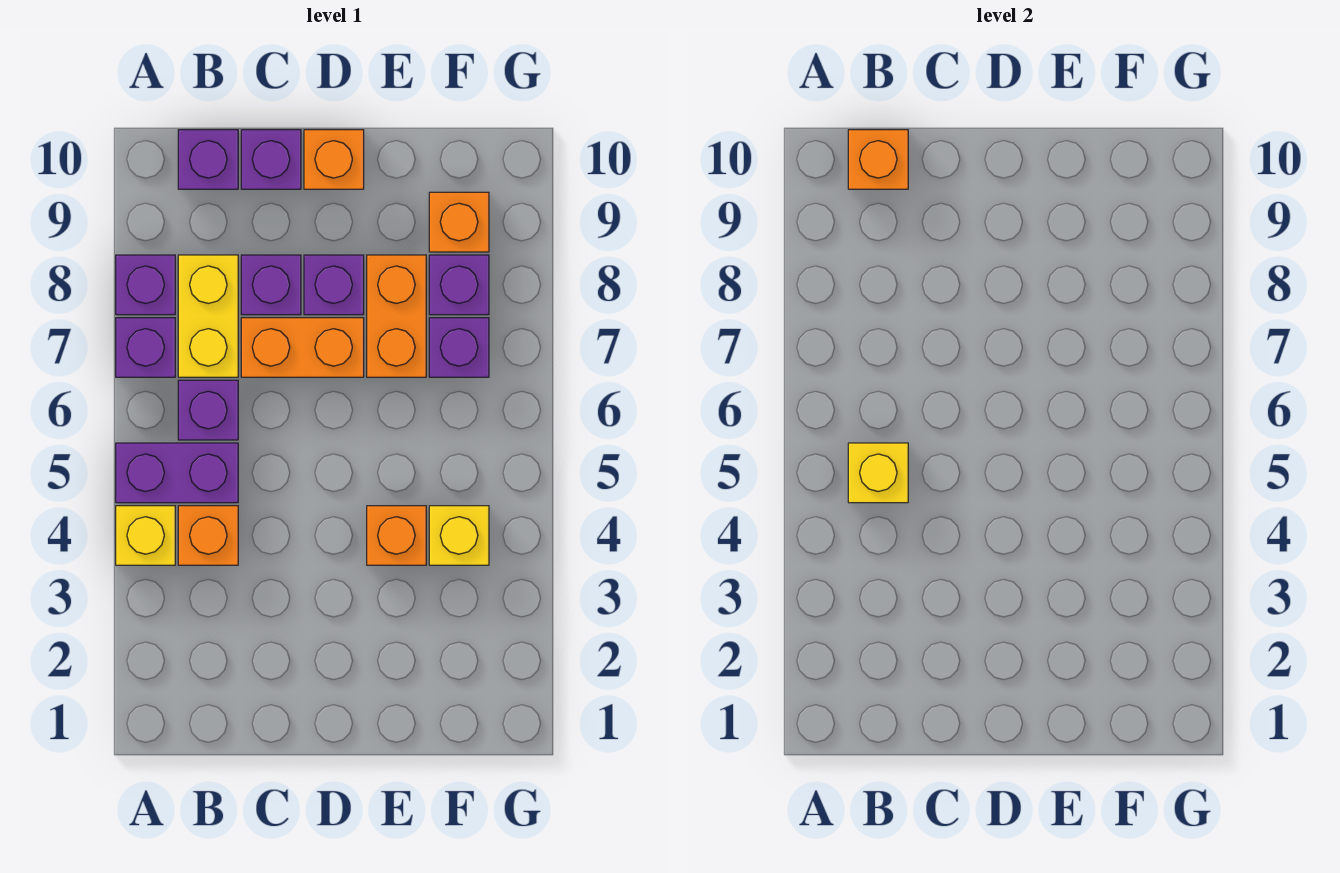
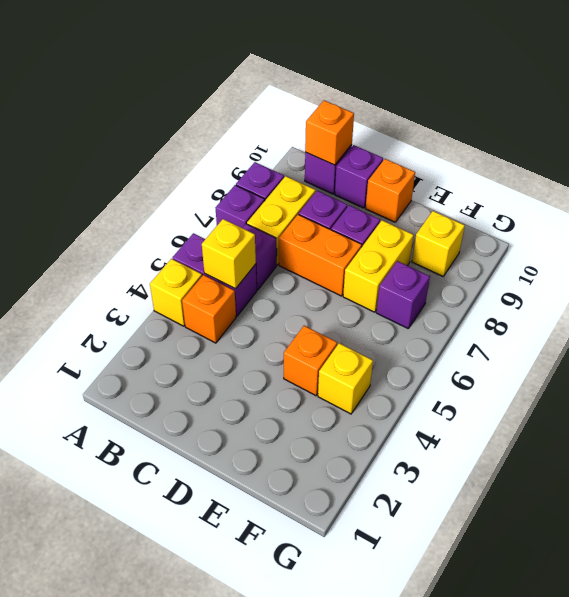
orange brick E7:E8 level 1 -> yellow brick E7:E8 level 1
purple brick F8 level 1 -> none
orange brick F9 level 1 -> yellow brick F9 level 1

